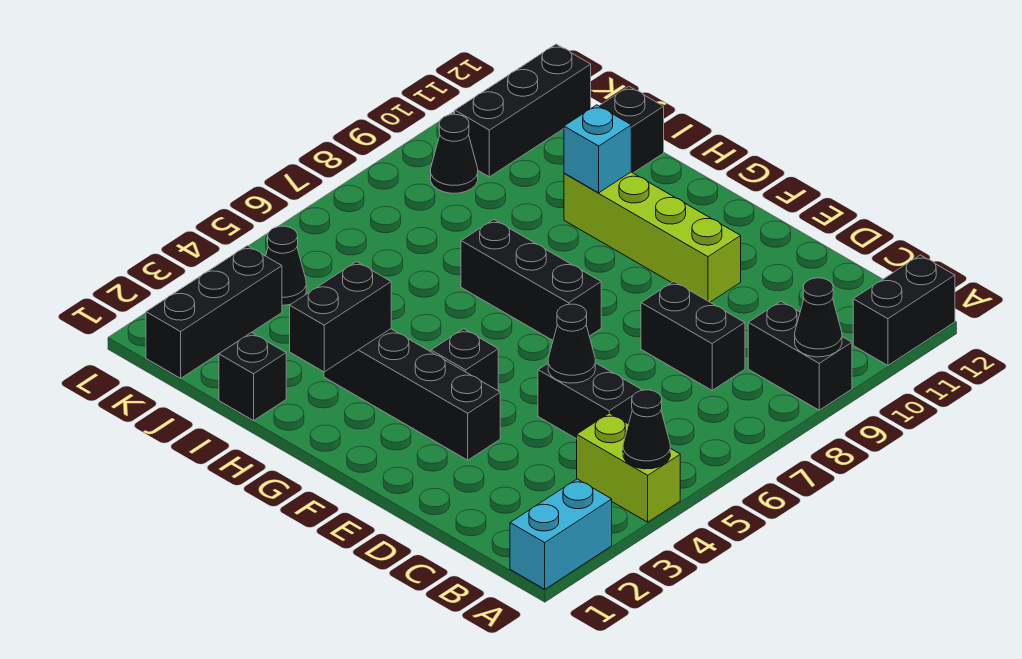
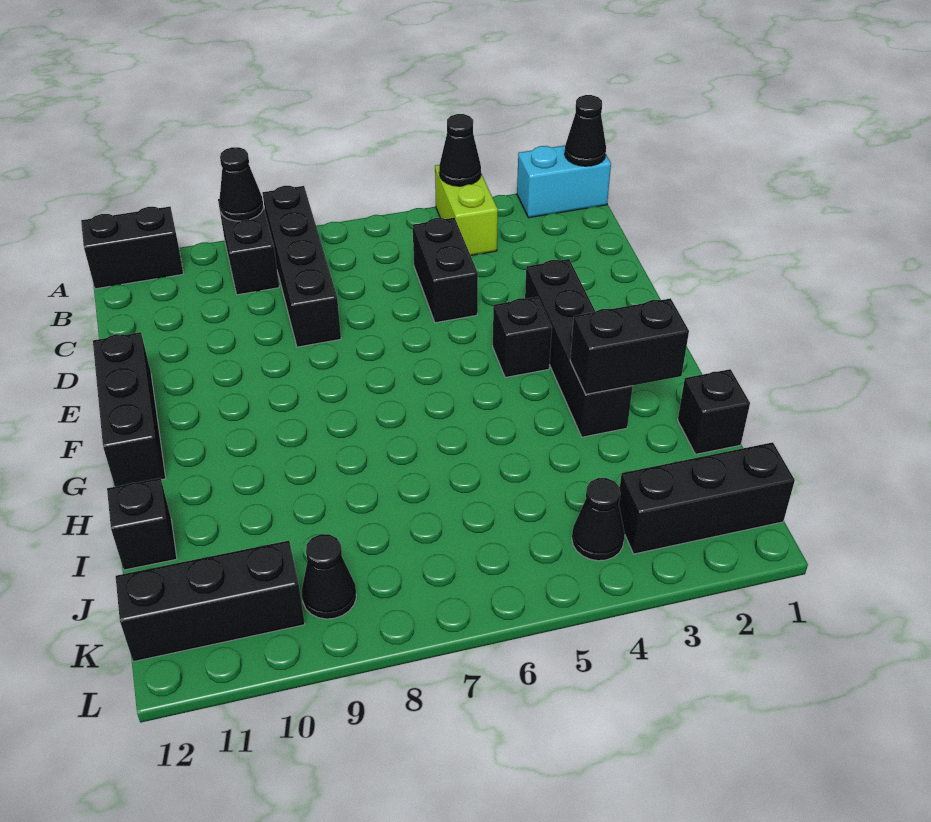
black brick C8:D8 level 1 -> black brick A8:D8 level 1
black cone D5 level 2 -> black cone A1 level 2
lime brick E10:H10 level 1 -> none
black brick F7:H7 level 1 -> black brick E12:G12 level 1
cyan brick H10 level 2 -> none

